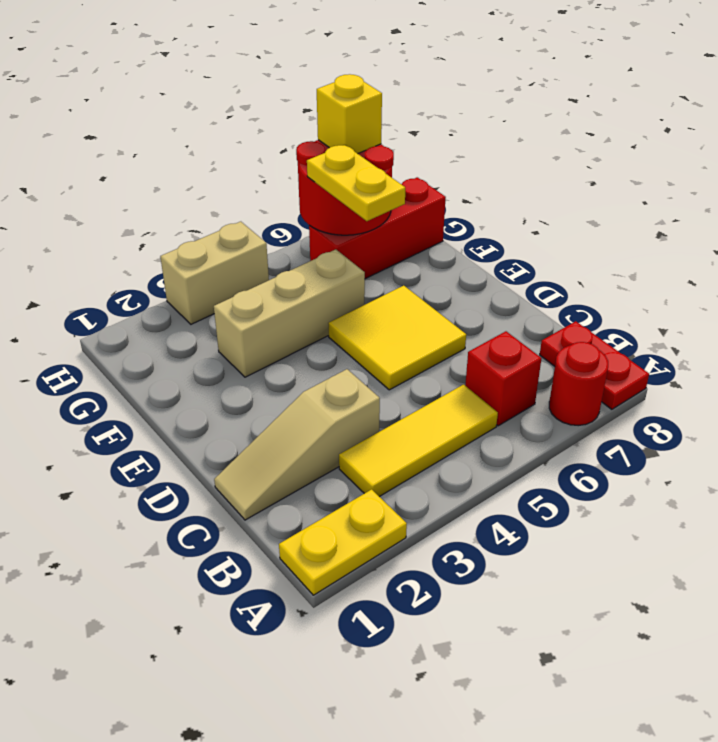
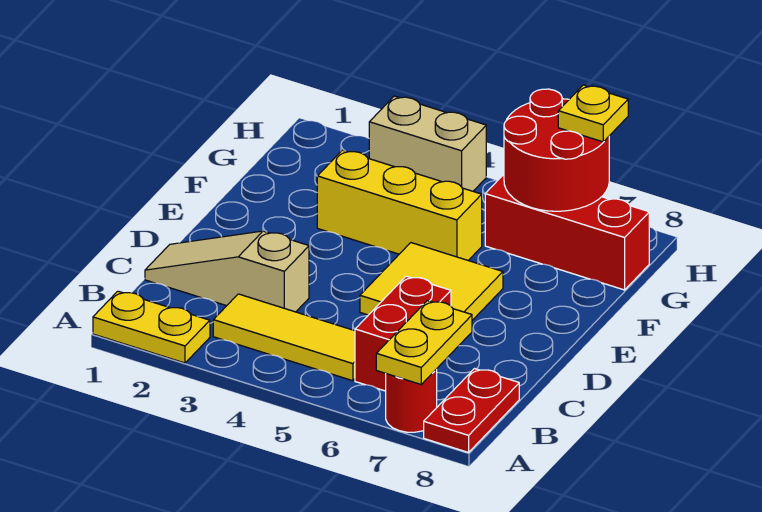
red brick B6 level 1 -> red brick B6:C6 level 1
tan brick F3:F5 level 1 -> yellow brick F3:F5 level 1
yellow plate F6:G6 level 3 -> yellow plate A7:B7 level 2
yellow brick H7 level 3 -> yellow plate H7 level 3

